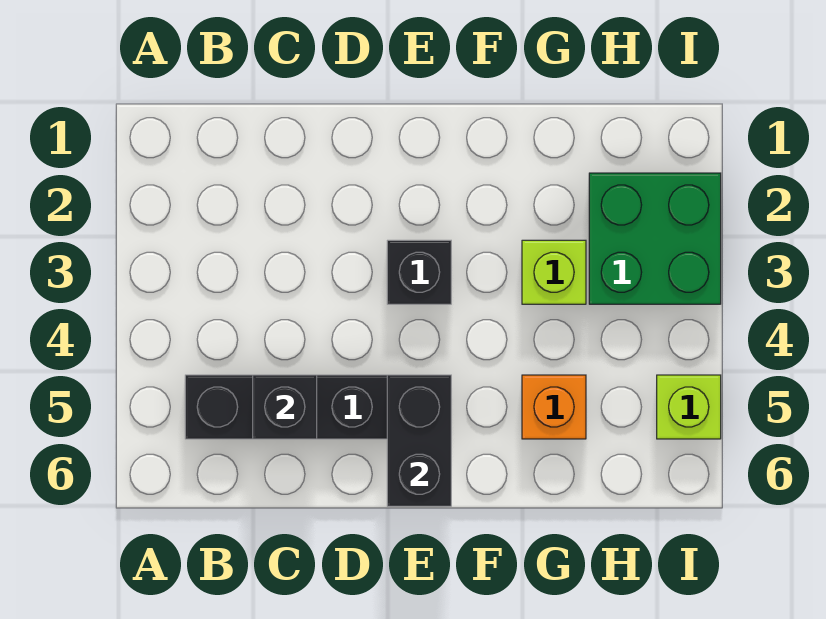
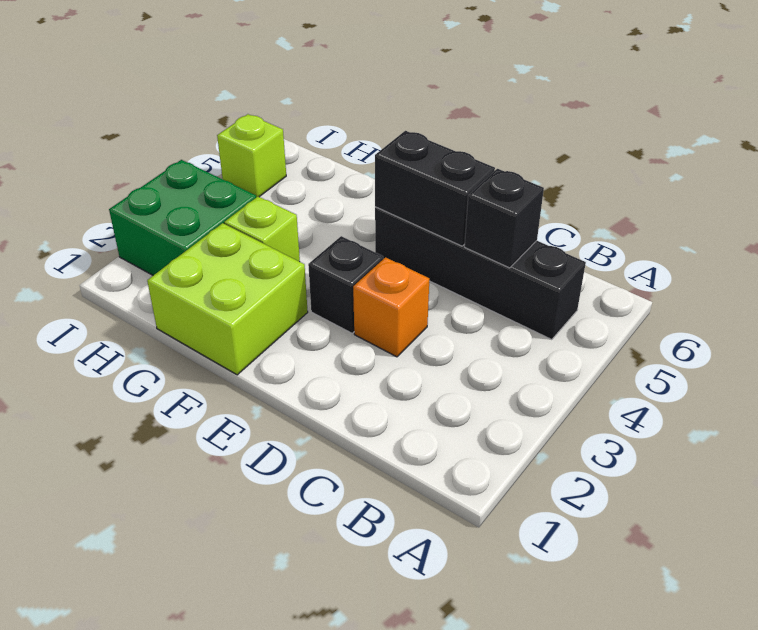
black brick E5:E6 level 2 -> black brick D5:E5 level 2
none -> lime brick F1:G2 level 1
orange brick G5 level 1 -> orange brick D3 level 1

